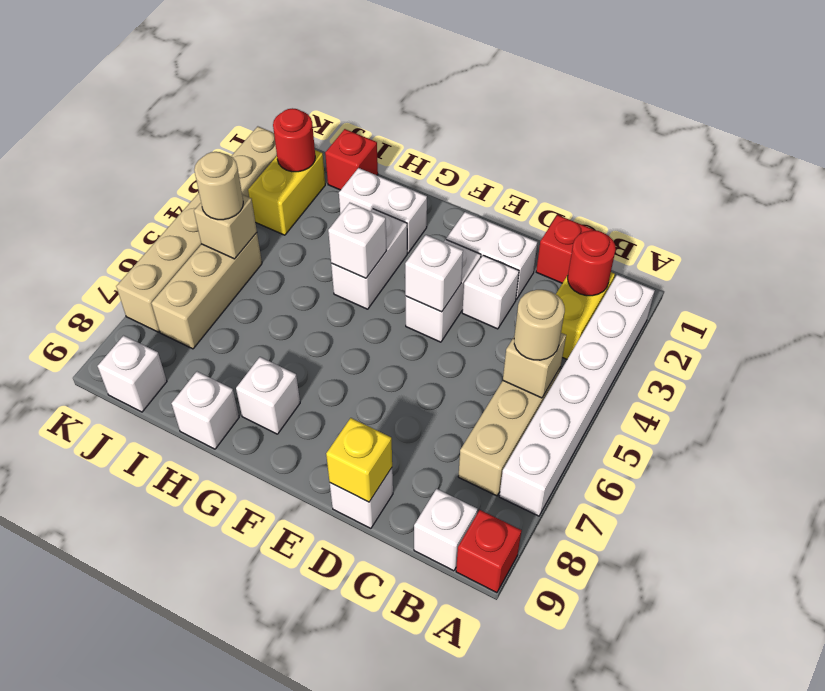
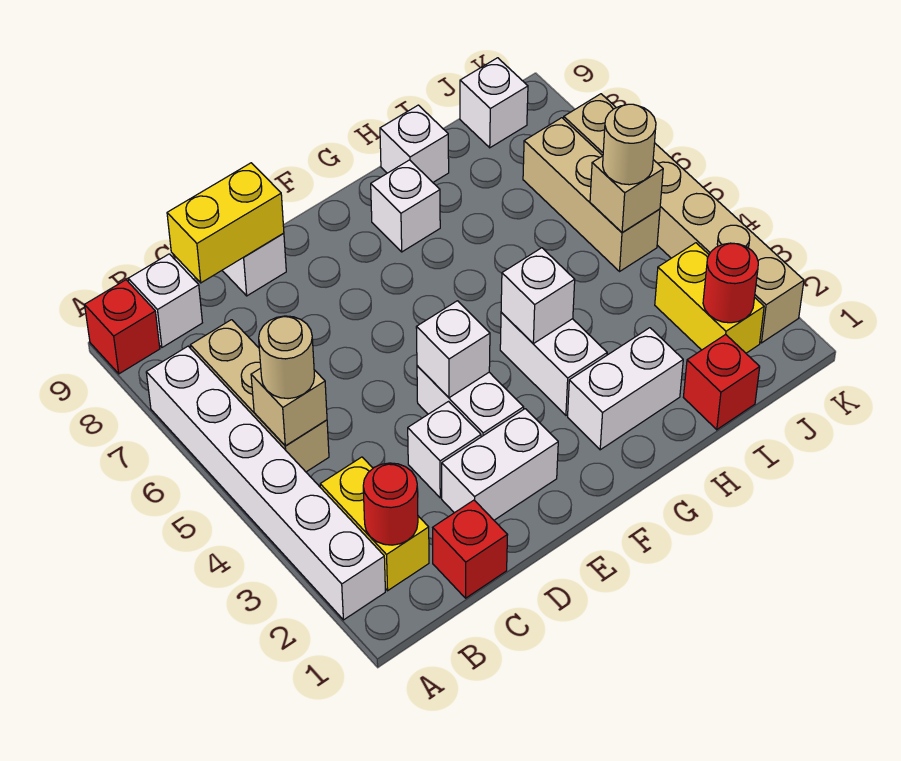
yellow brick D9 level 2 -> yellow brick C9:D9 level 2

